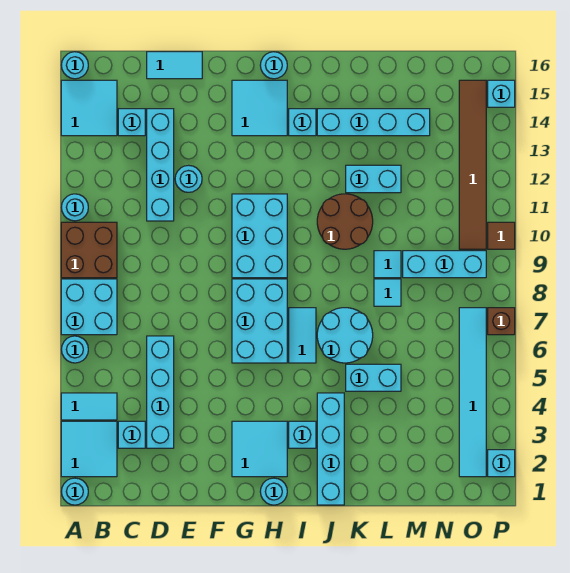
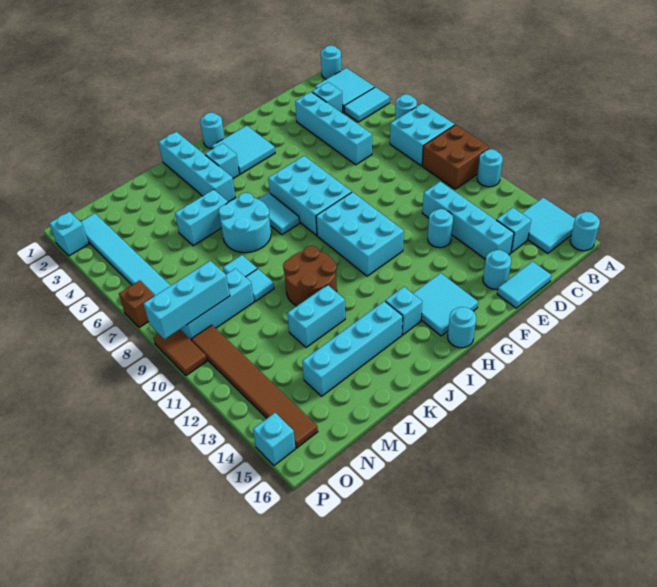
none -> cyan round brick E15 level 1
none -> cyan brick N9:P9 level 2
brown tile P10 level 1 -> brown tile P9:P10 level 1

